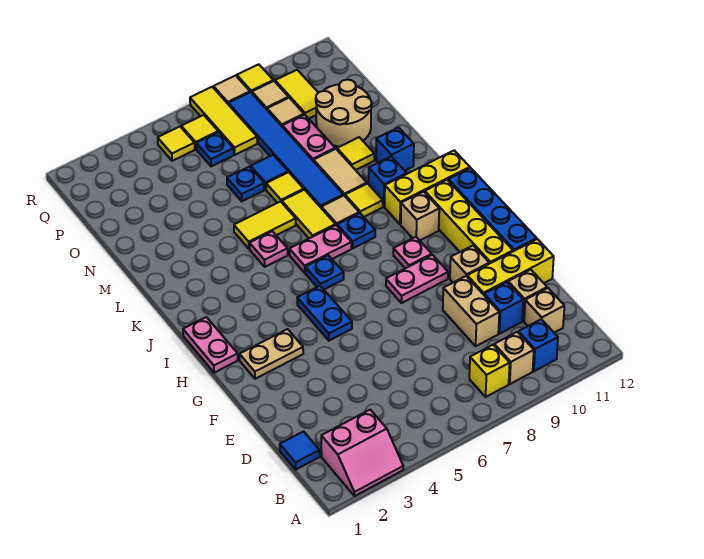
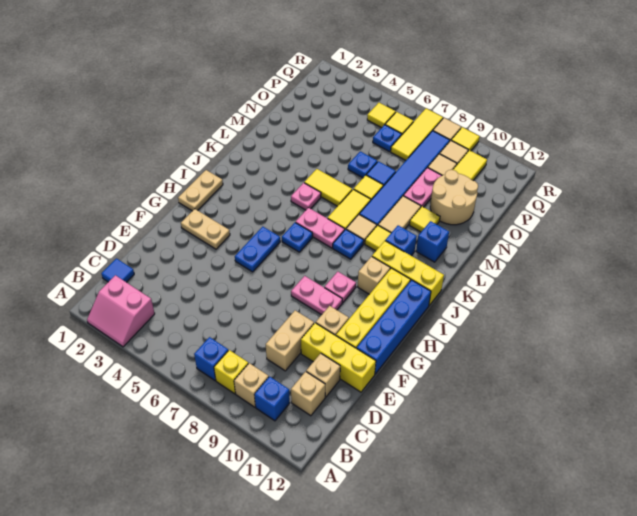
blue brick D10 level 1 -> blue brick B7 level 1
pink plate H1:I1 level 1 -> tan plate H1:I1 level 1

